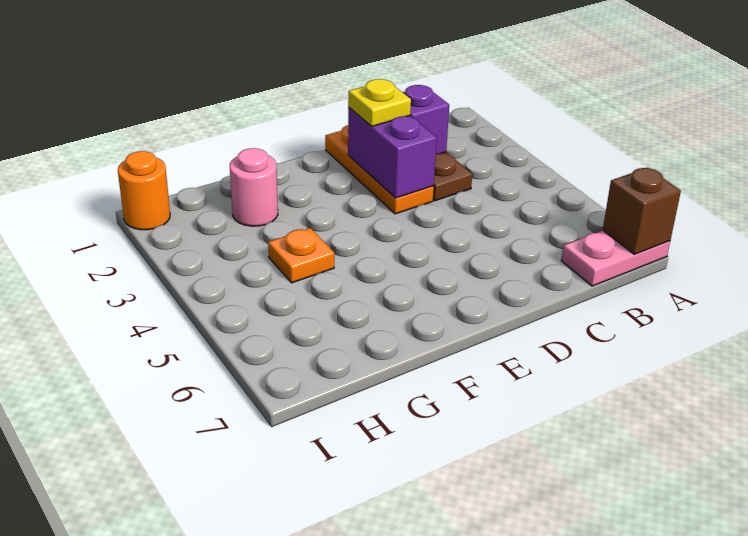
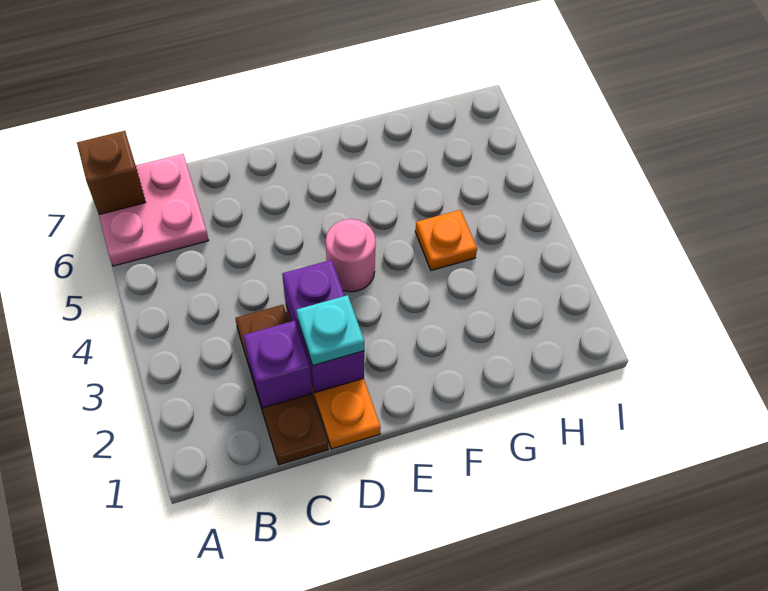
pink plate A7:B7 level 1 -> pink plate A6:B7 level 1
yellow plate D2 level 3 -> cyan plate D2 level 3
pink round brick G2 level 1 -> pink round brick E4 level 1
orange round brick I1 level 1 -> none

